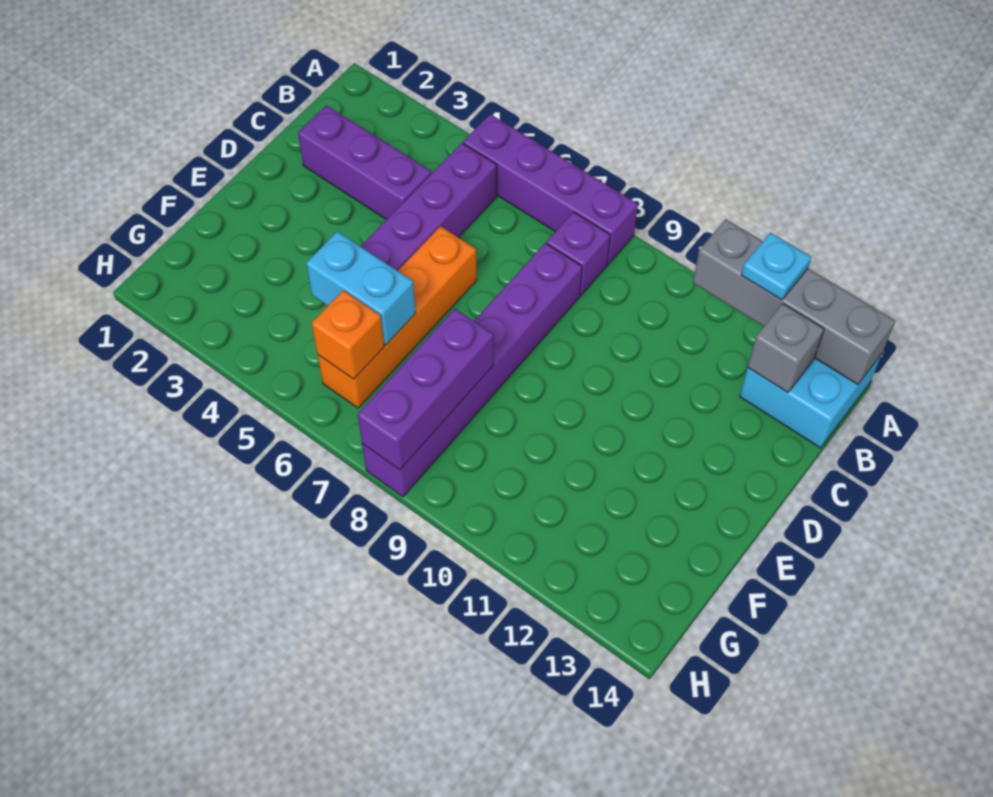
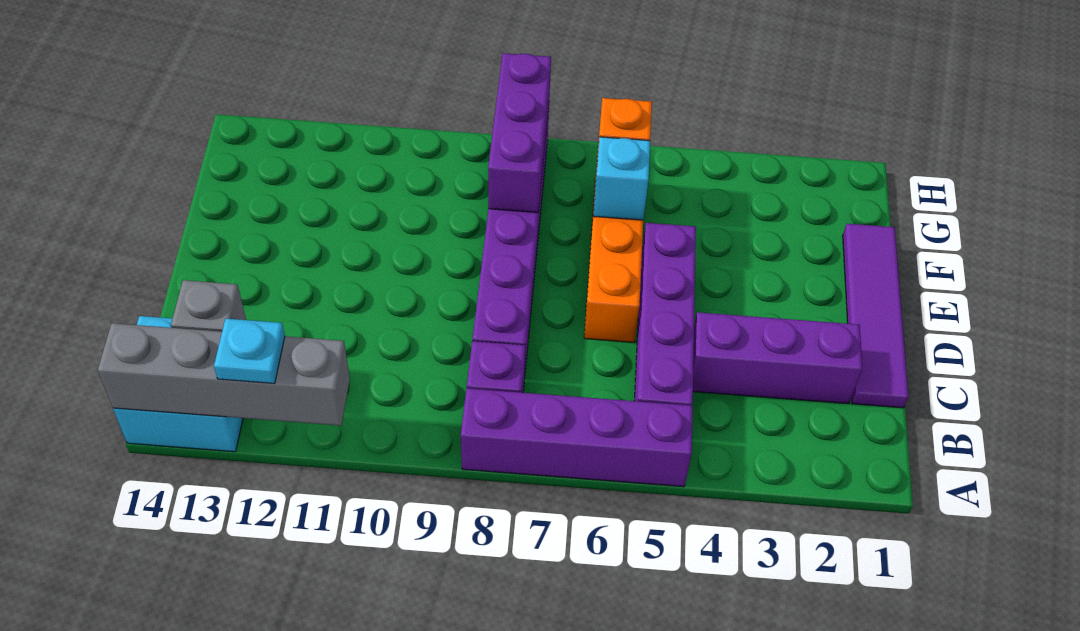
none -> purple tile C1:F1 level 1
cyan brick F5:F6 level 2 -> cyan brick F6 level 2

